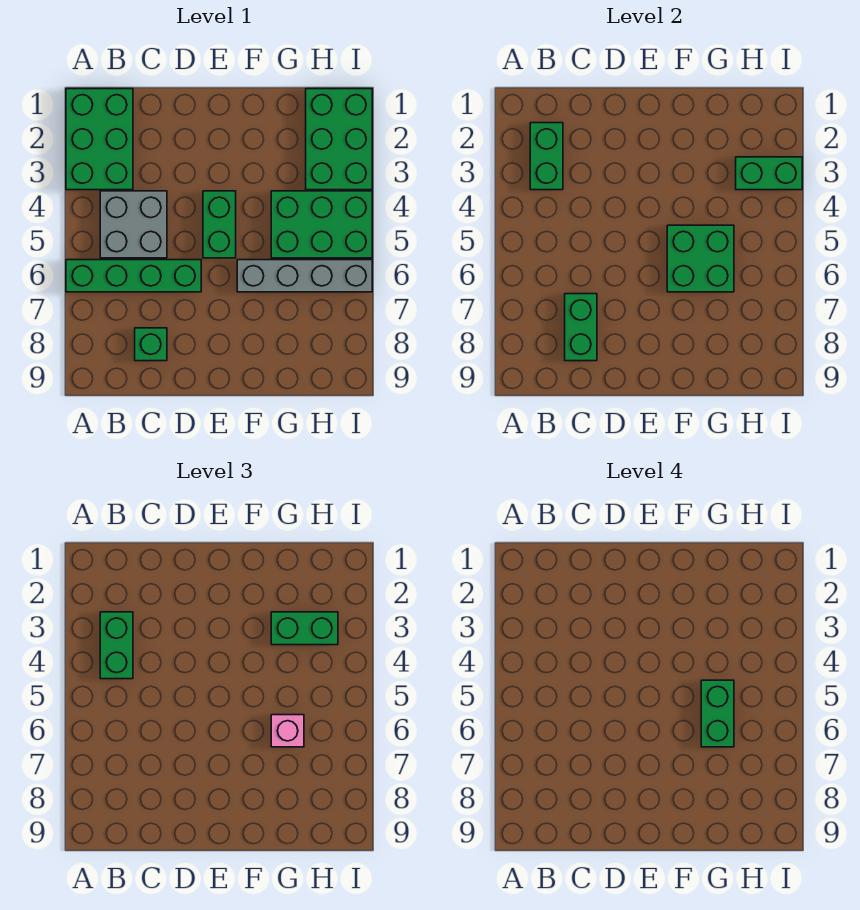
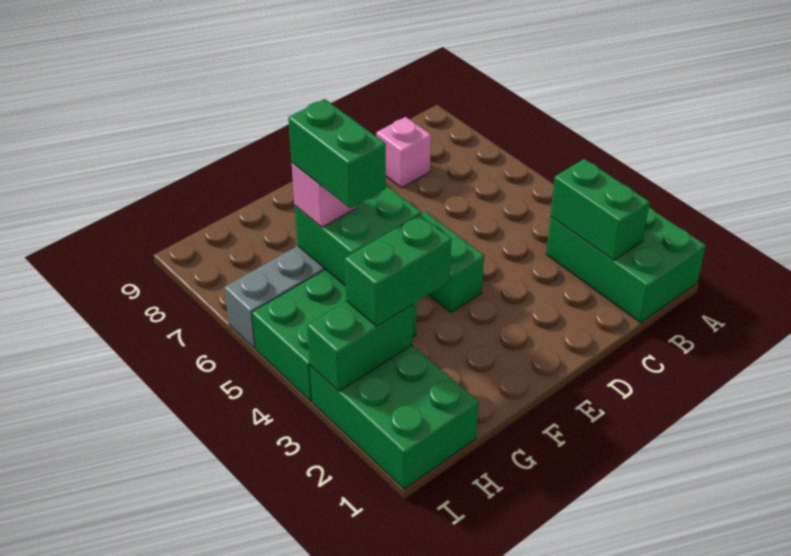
green brick A6:D6 level 1 -> none
green brick B3:B4 level 3 -> none
grey brick B4:C5 level 1 -> none
green brick C7:C8 level 2 -> none
green brick C8 level 1 -> pink brick C8 level 1

